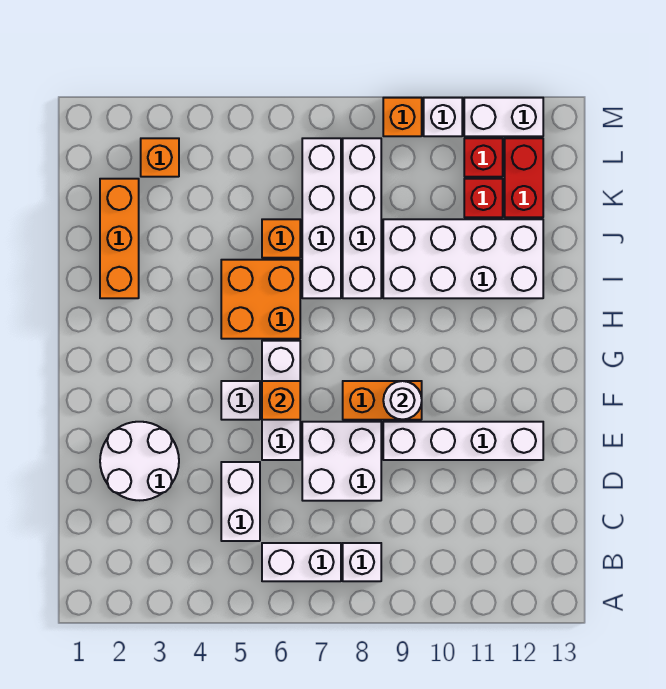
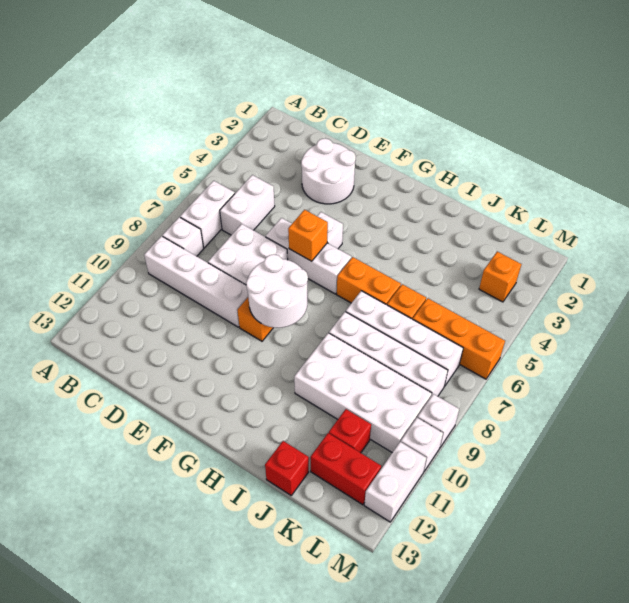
white brick C5:D5 level 1 -> white brick C5:C6 level 1
white brick E9:E12 level 1 -> white brick B9:E9 level 1
white round brick F9 level 2 -> white round brick F8:G9 level 2
orange brick H5:I6 level 1 -> orange brick H6:I6 level 1
orange brick I2:K2 level 1 -> orange brick K6:M6 level 1
white brick I9:J12 level 1 -> white brick I9:L10 level 1
red brick L11 level 1 -> red brick J13 level 1
orange brick M9 level 1 -> white brick M9 level 1

